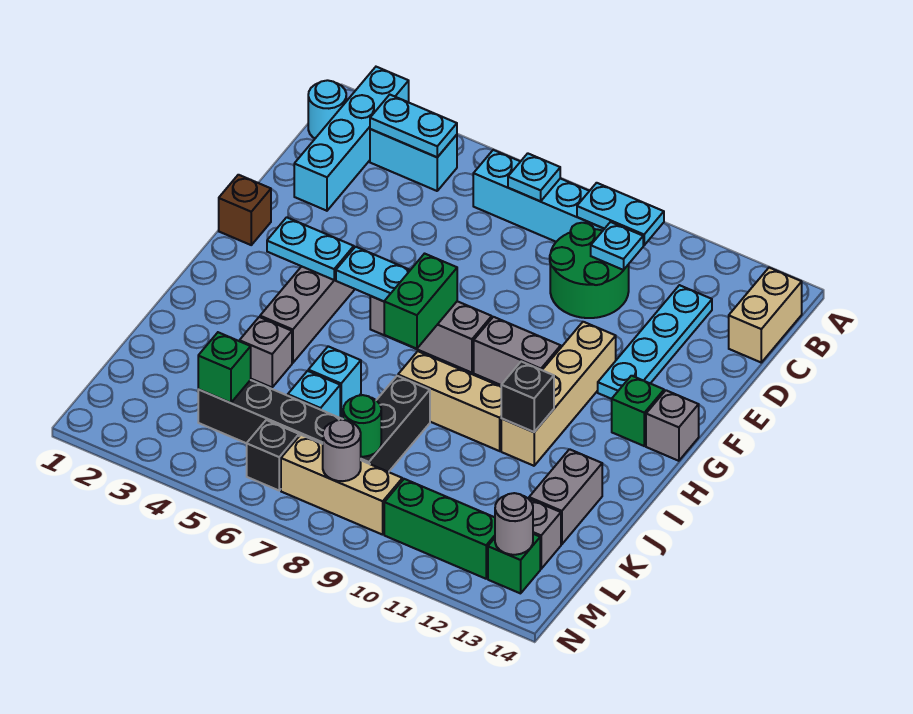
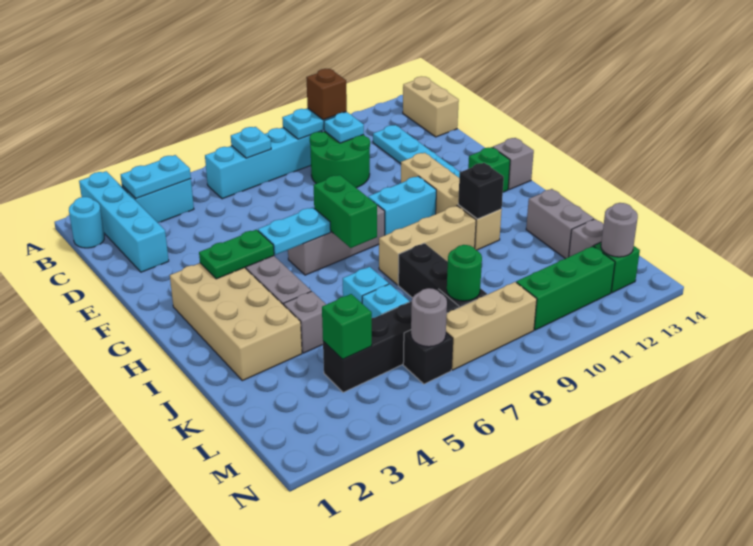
brown brick F1 level 1 -> brown brick B10 level 3
none -> tan brick G2:J3 level 1
cyan plate G3:G4 level 2 -> green plate G3:G4 level 2
grey brick G9:G10 level 1 -> cyan brick G9:G10 level 1
grey round brick M8 level 2 -> grey round brick M6 level 2

